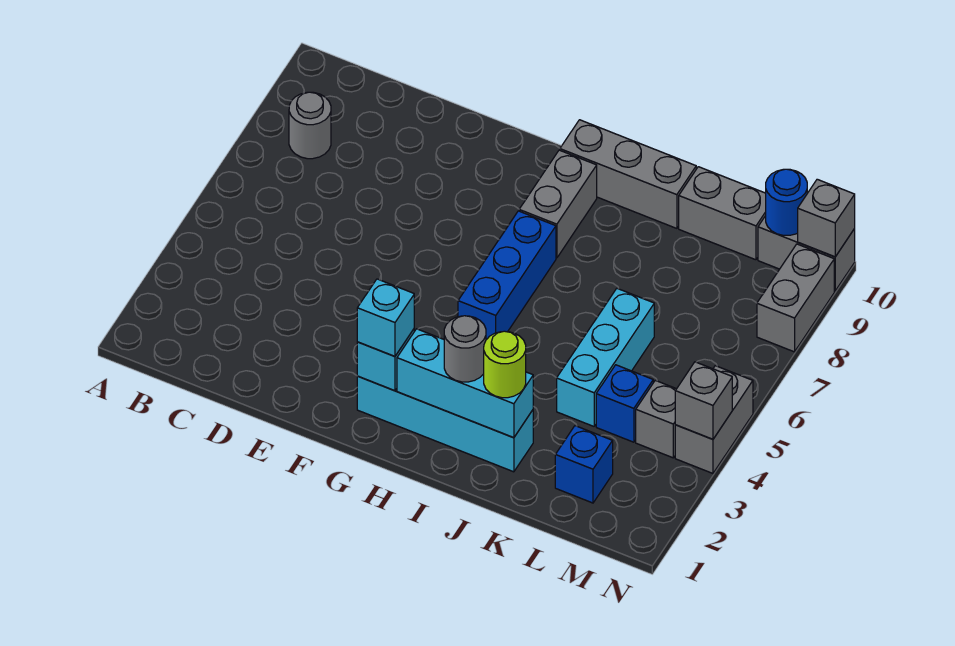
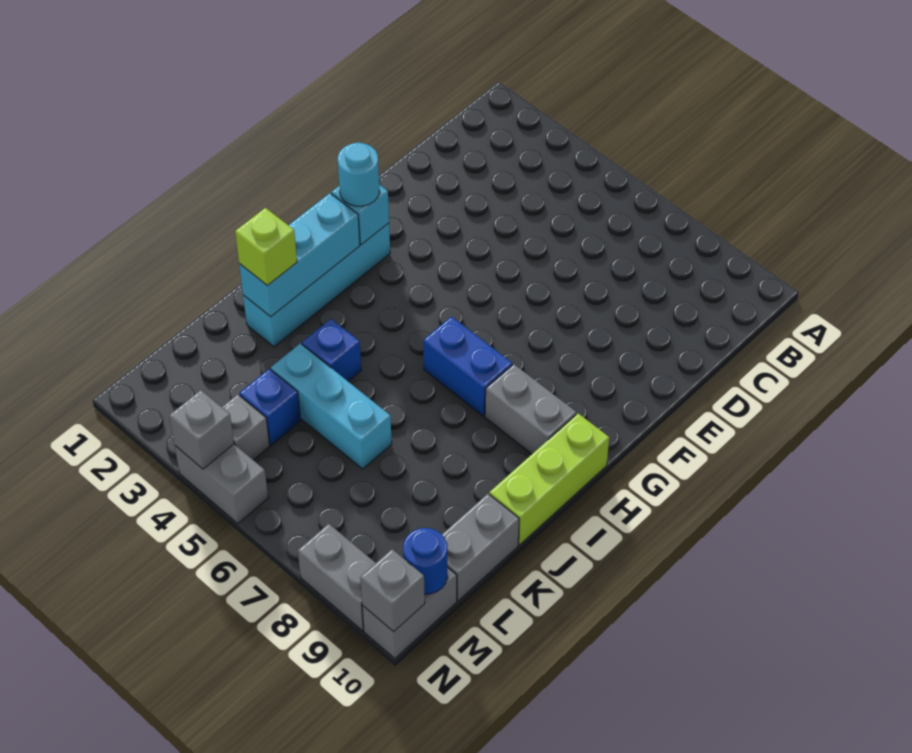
grey round brick B8 level 1 -> none
cyan brick G2 level 3 -> cyan round brick G2 level 3
blue brick H5:H7 level 1 -> blue brick H6:H7 level 1
grey brick H10:J10 level 1 -> lime brick H10:J10 level 1
grey round brick I2 level 3 -> none
lime round brick J2 level 3 -> lime brick J2 level 3
blue brick L2 level 1 -> blue brick J4 level 1

